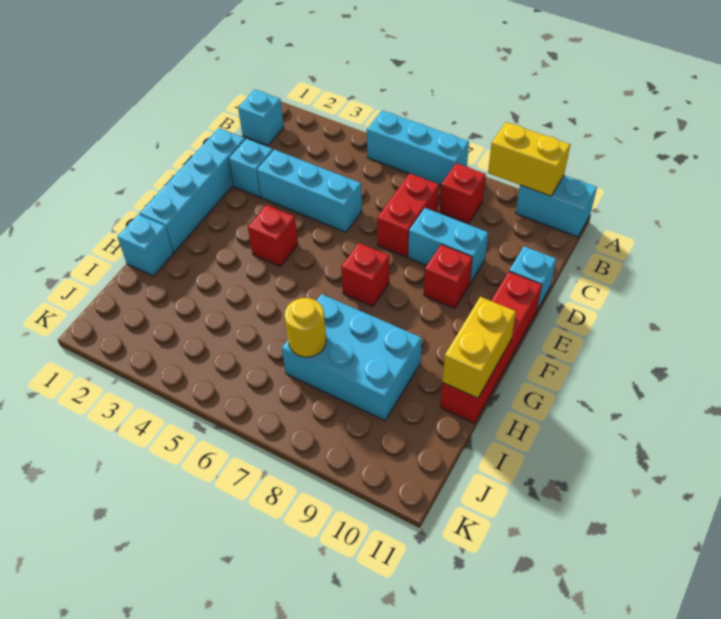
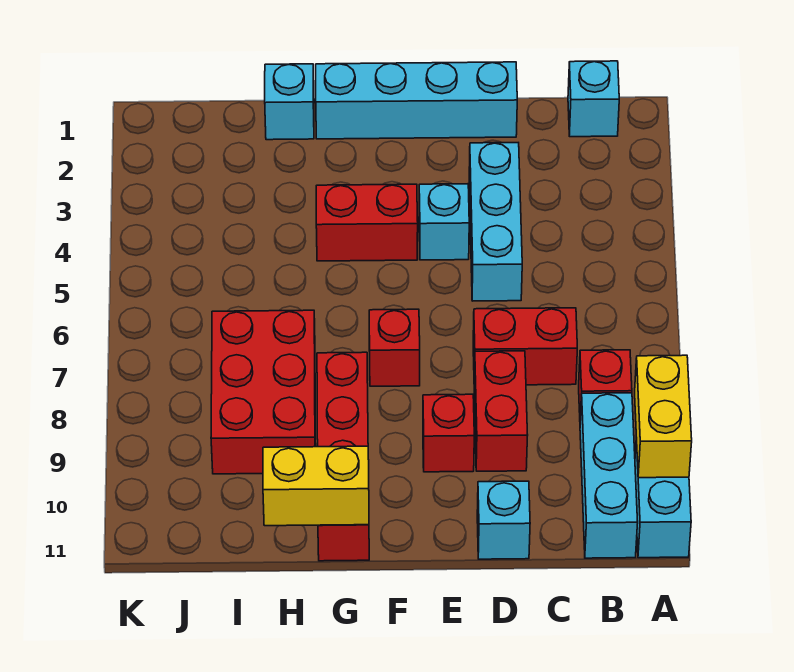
cyan brick A5:A7 level 1 -> cyan brick B9:B11 level 1
cyan brick D2 level 1 -> cyan brick E4 level 1
cyan brick D8:D9 level 1 -> red brick D8:D9 level 1
red brick E11:H11 level 1 -> red brick G8:G11 level 1
red brick F4 level 1 -> red brick F4:G4 level 1
cyan brick H7:I9 level 1 -> red brick H7:I9 level 1
yellow round brick I7 level 2 -> none

